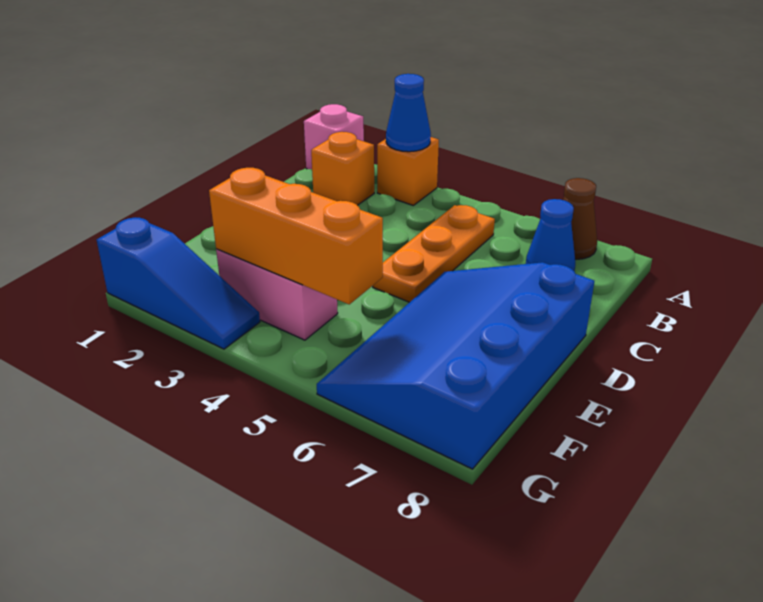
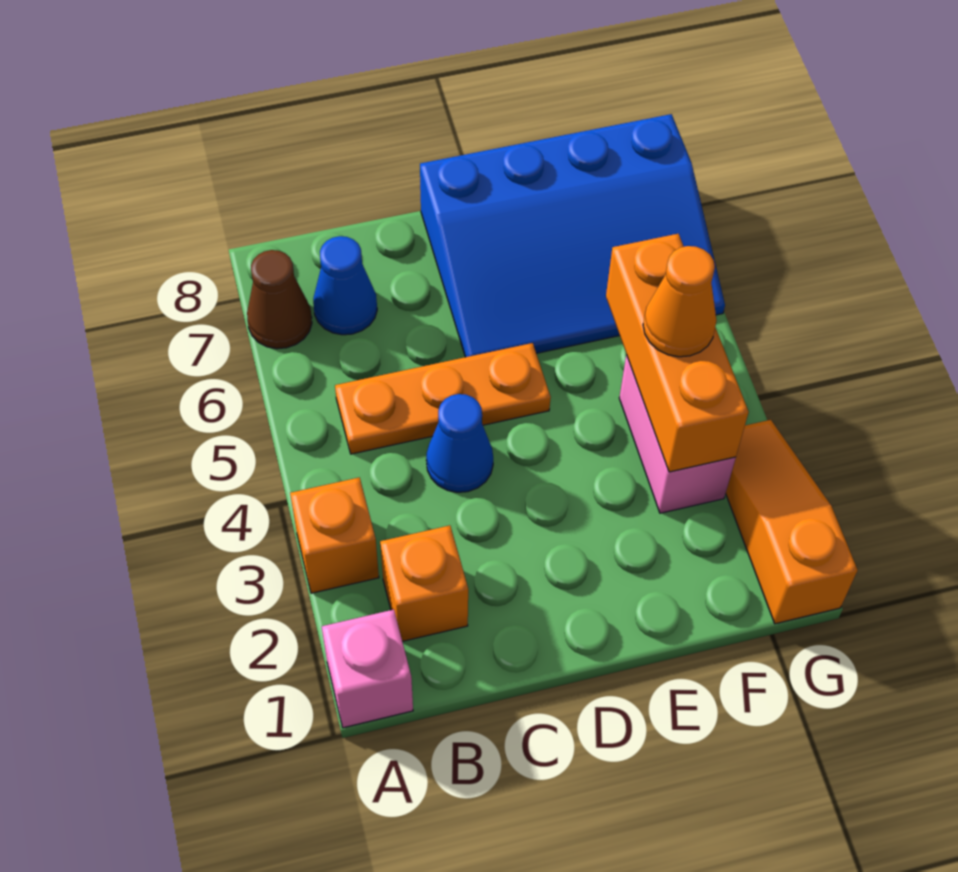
blue cone A3 level 2 -> blue cone C4 level 1
none -> orange cone F4 level 3
blue slope G1:G3 level 1 top 1 -> orange slope G1:G3 level 1 top 1

